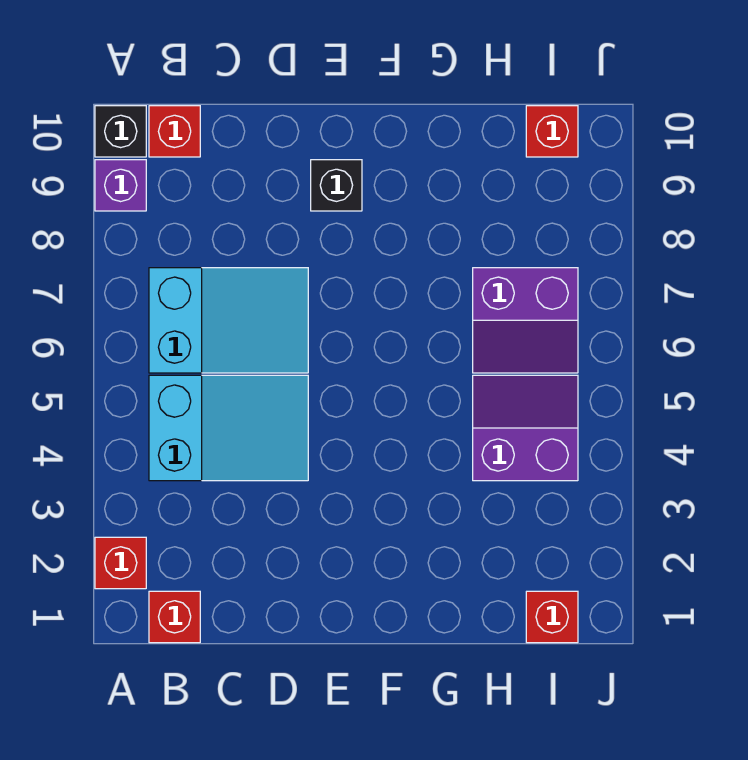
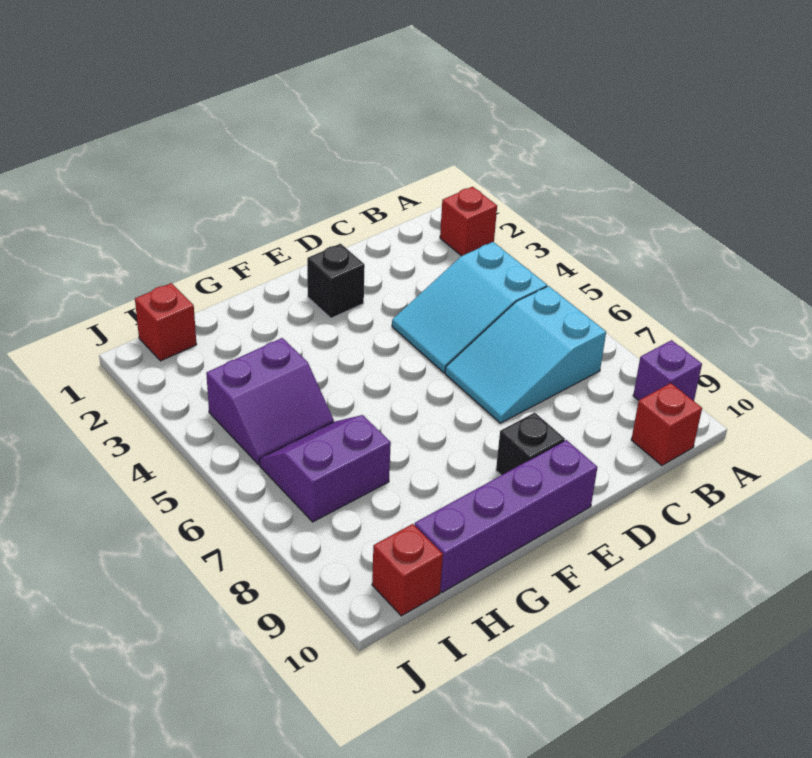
black brick A10 level 1 -> black brick E2 level 1
red brick B1 level 1 -> none
none -> purple brick E10:H10 level 1

